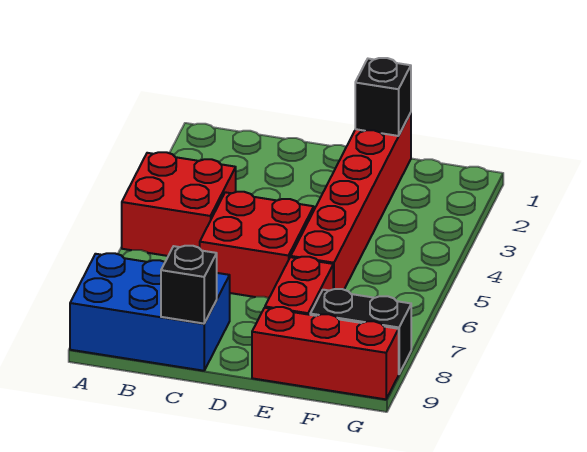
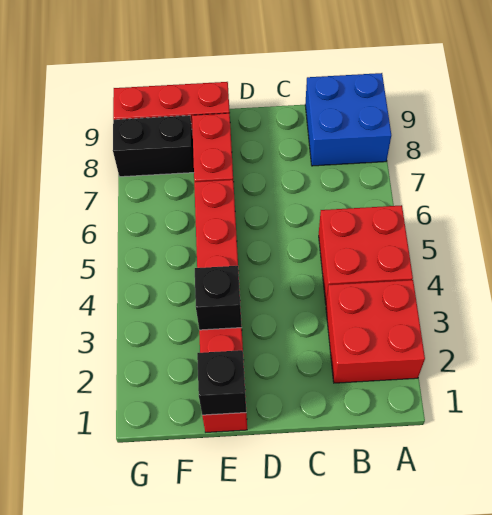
blue brick A8:C9 level 1 -> blue brick A8:B9 level 1
red brick C5:D6 level 1 -> red brick A2:B3 level 1
black brick C9 level 2 -> black brick E3 level 2

